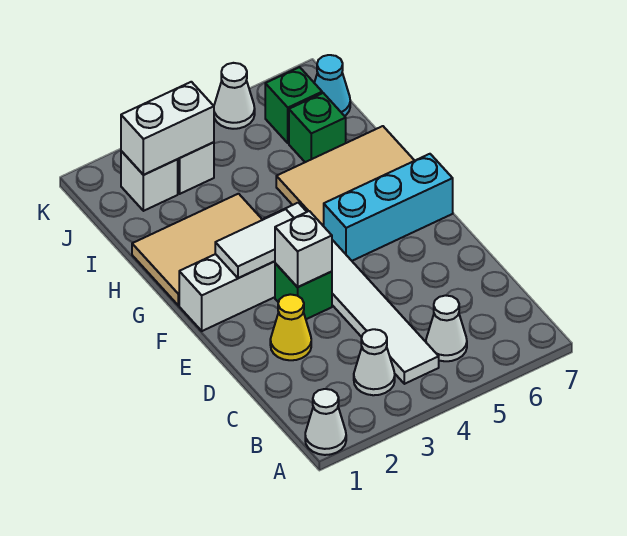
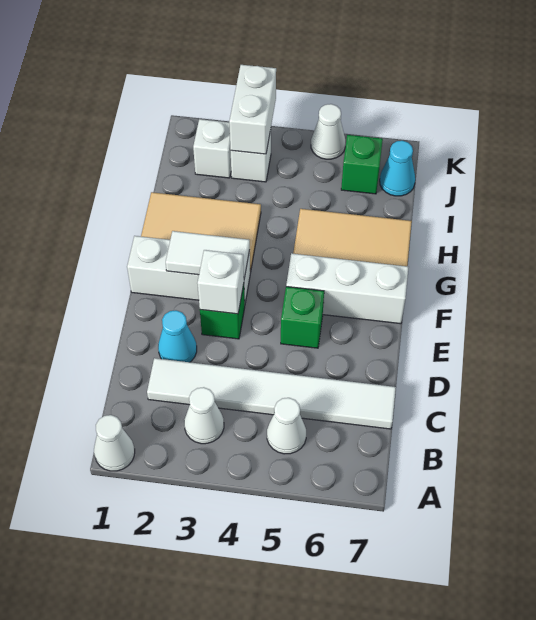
white tile B4:G4 level 1 -> white tile C2:C7 level 1
yellow cone D2 level 1 -> cyan cone D2 level 1
cyan brick F5:F7 level 1 -> white brick F5:F7 level 1
green brick I6 level 1 -> green brick E5 level 1
white brick J2:J3 level 2 -> white brick J3:K3 level 2

